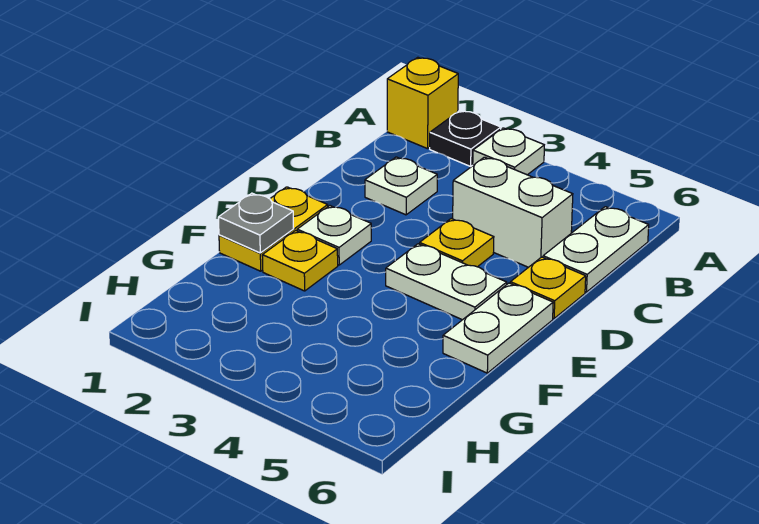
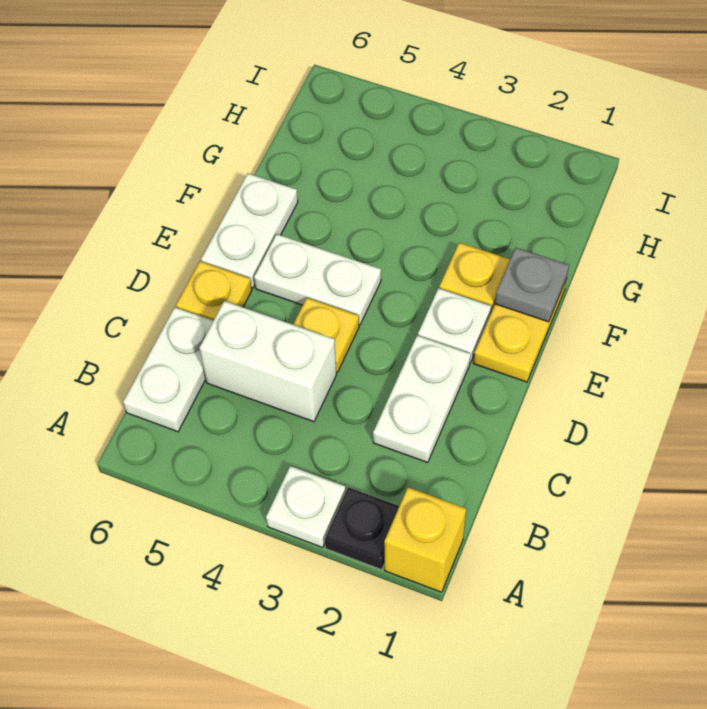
white plate C2 level 1 -> white plate C2:D2 level 1

